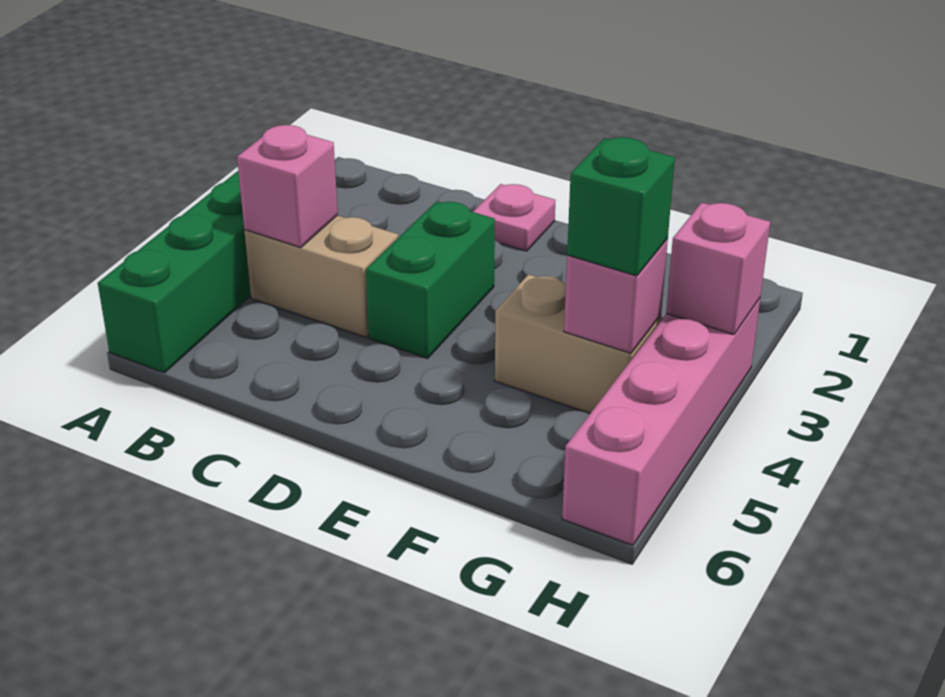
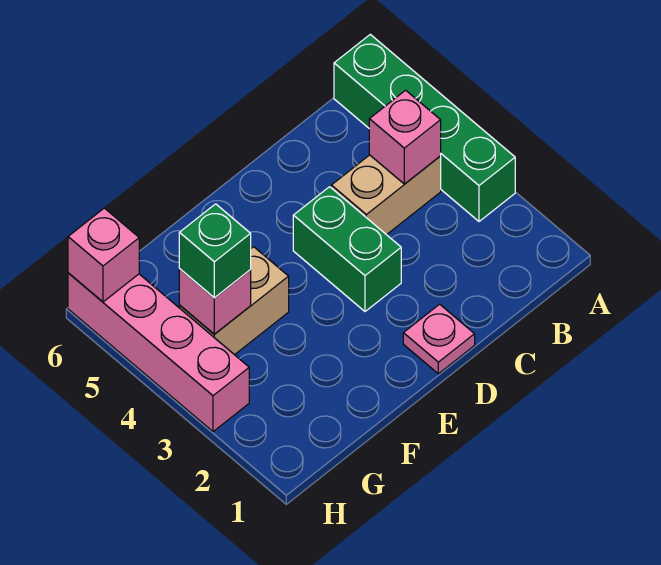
pink brick H3 level 2 -> pink brick H6 level 2

